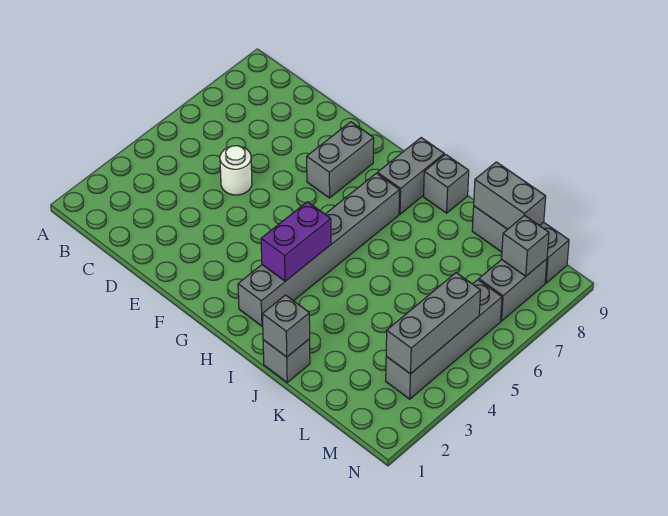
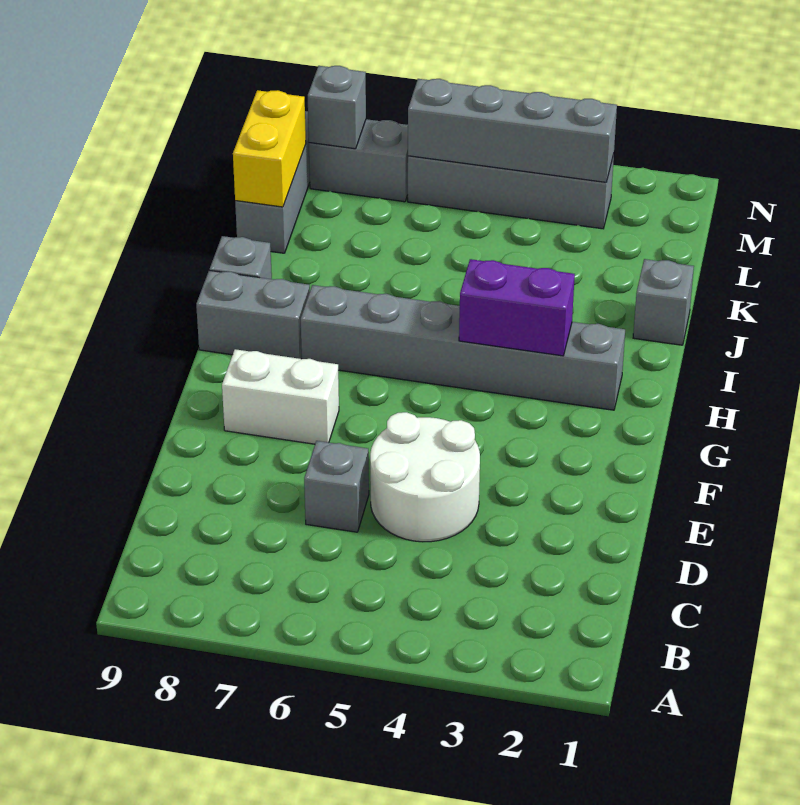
white round brick D5 level 1 -> white round brick D4:E5 level 1
grey brick F7:F8 level 1 -> white brick F7:F8 level 1
grey brick J1 level 2 -> grey brick D6 level 1
grey brick K9:L9 level 2 -> yellow brick K9:L9 level 2
grey brick M3:M5 level 2 -> grey brick M3:M6 level 2

